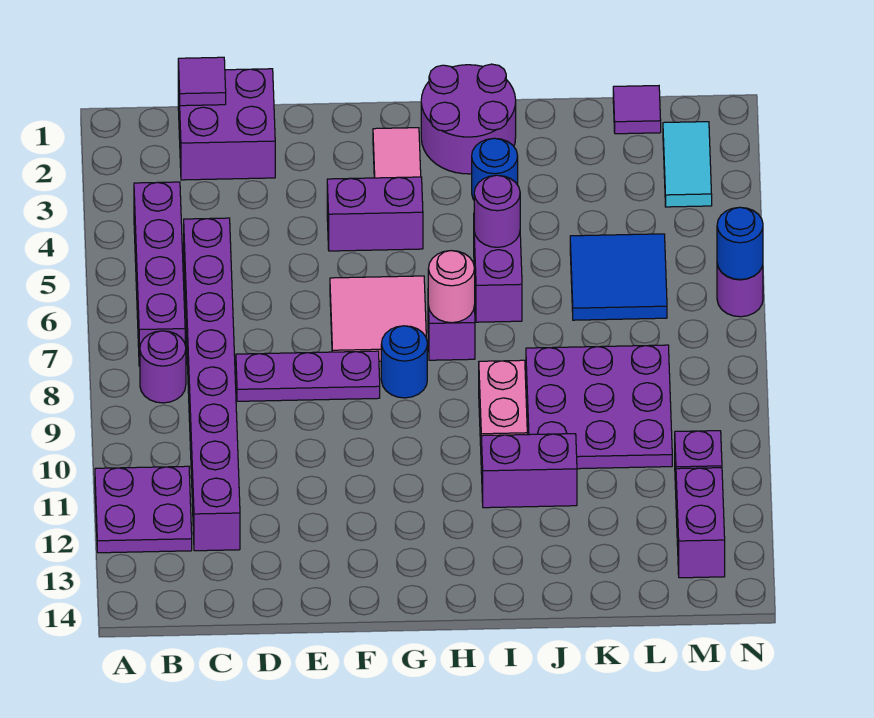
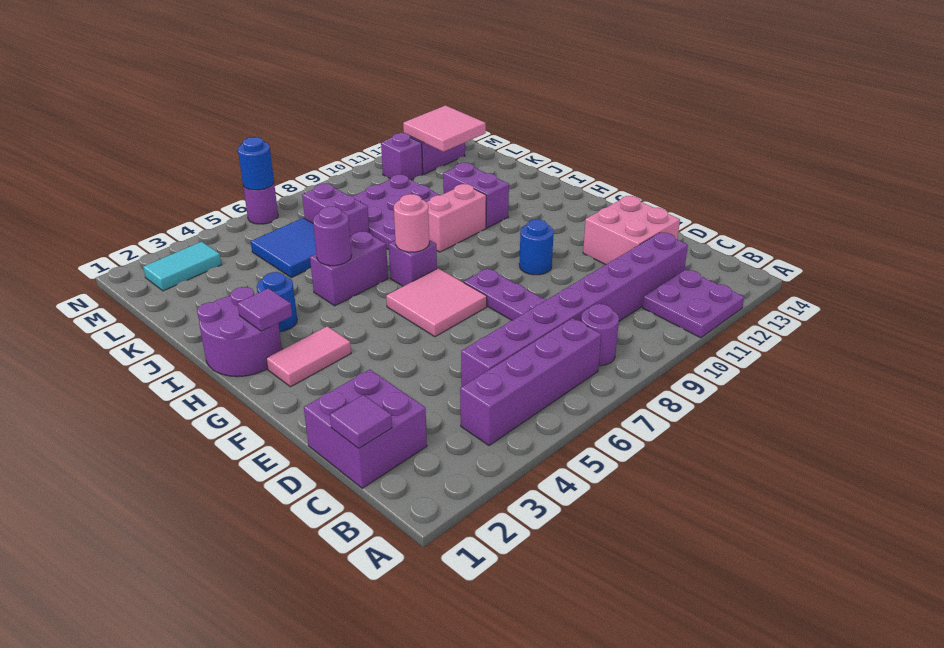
none -> pink brick D12:E13 level 1
purple brick F4:G4 level 1 -> purple brick K7:L7 level 1
blue round brick G8 level 1 -> blue round brick F10 level 1
purple tile L1 level 1 -> purple tile H2 level 2
none -> pink tile L12:M13 level 2

